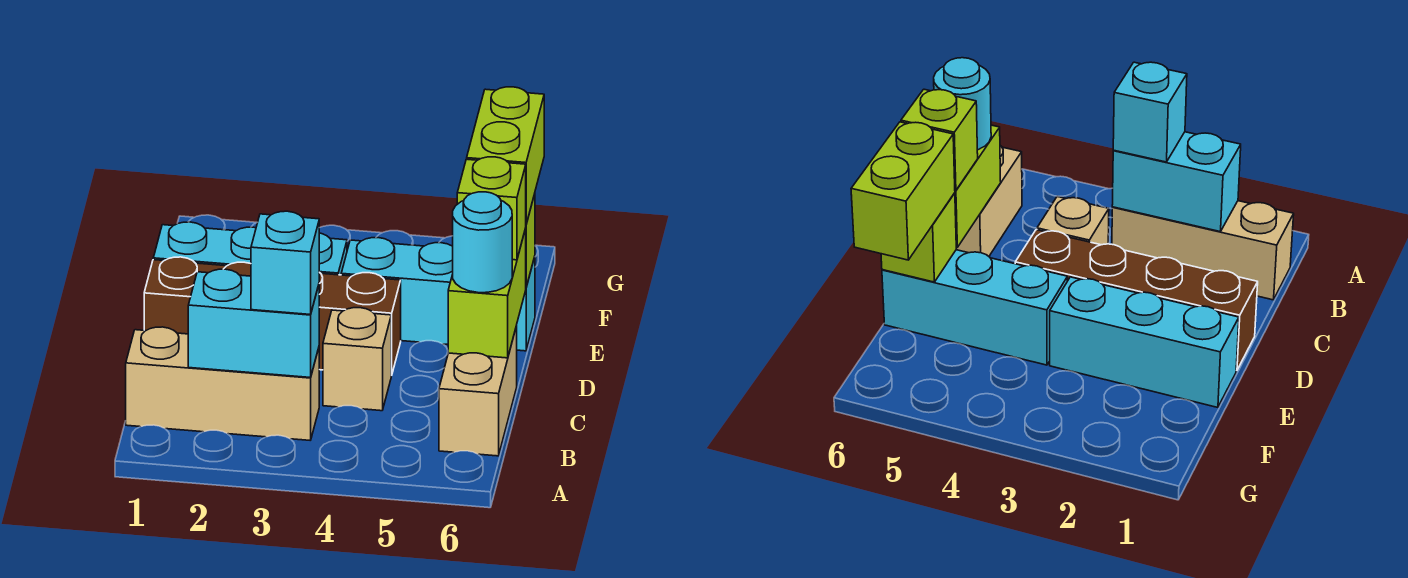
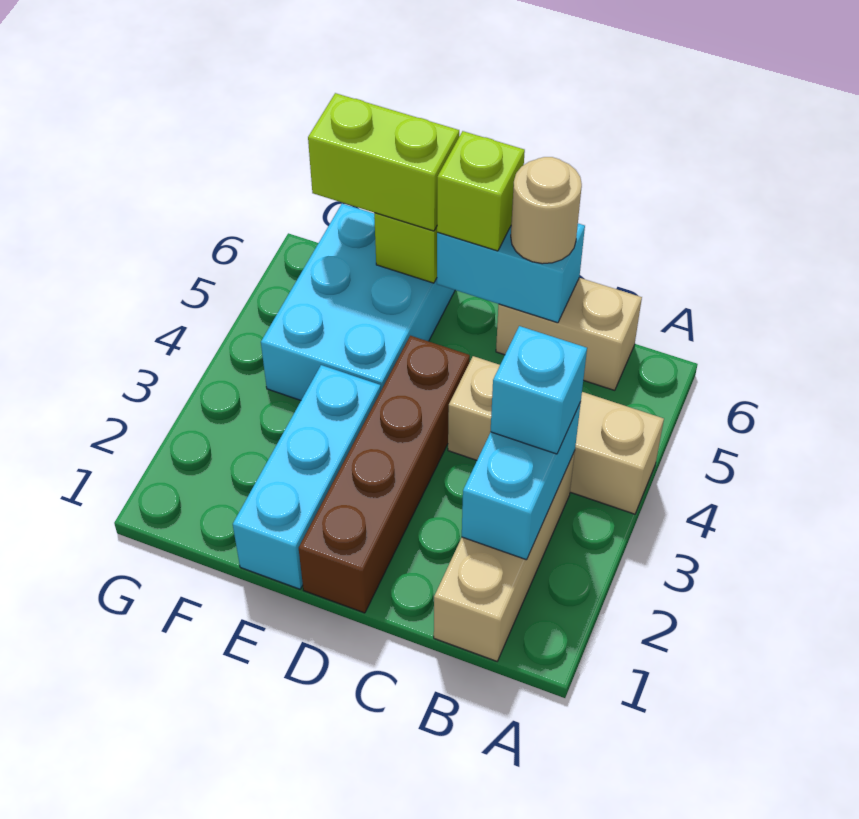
tan brick C4 level 1 -> tan brick A4:C4 level 1
lime brick C6:D6 level 2 -> cyan brick C6:D6 level 2
cyan round brick C6 level 3 -> tan round brick C6 level 3
cyan brick E4:E6 level 1 -> cyan brick E4:F6 level 1

